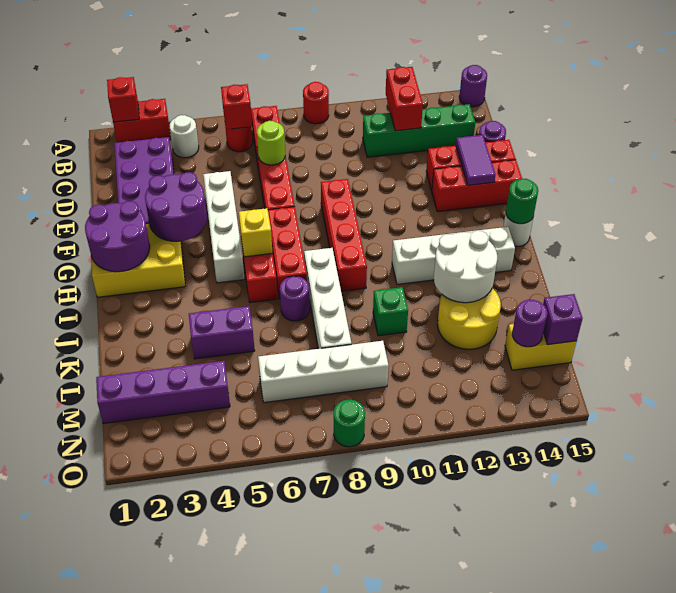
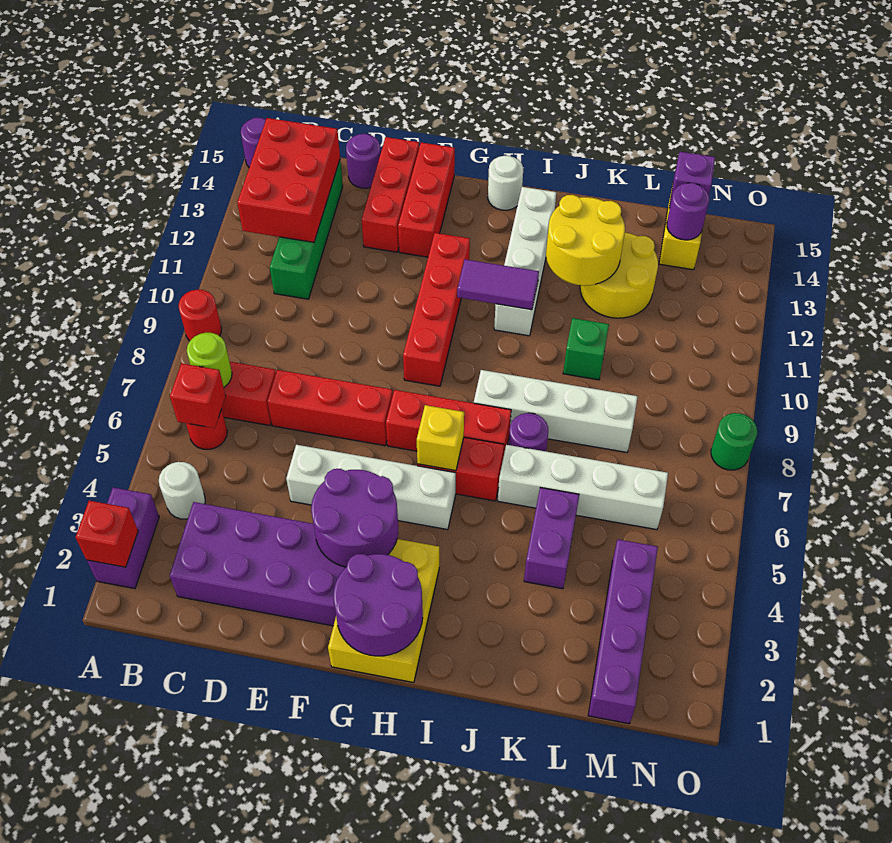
red brick A2:A3 level 1 -> purple brick A2:A3 level 1
red brick B12:C12 level 2 -> red brick B12:C14 level 2
lime round brick D7 level 2 -> lime round brick B7 level 2
purple tile E14:F14 level 2 -> purple tile H11:I11 level 2
red brick F9:I9 level 1 -> red brick G9:G12 level 1
green round brick H15 level 2 -> none
white round brick J12:K13 level 2 -> yellow round brick J12:K13 level 2
white brick M6:M9 level 1 -> white brick J6:M6 level 1

